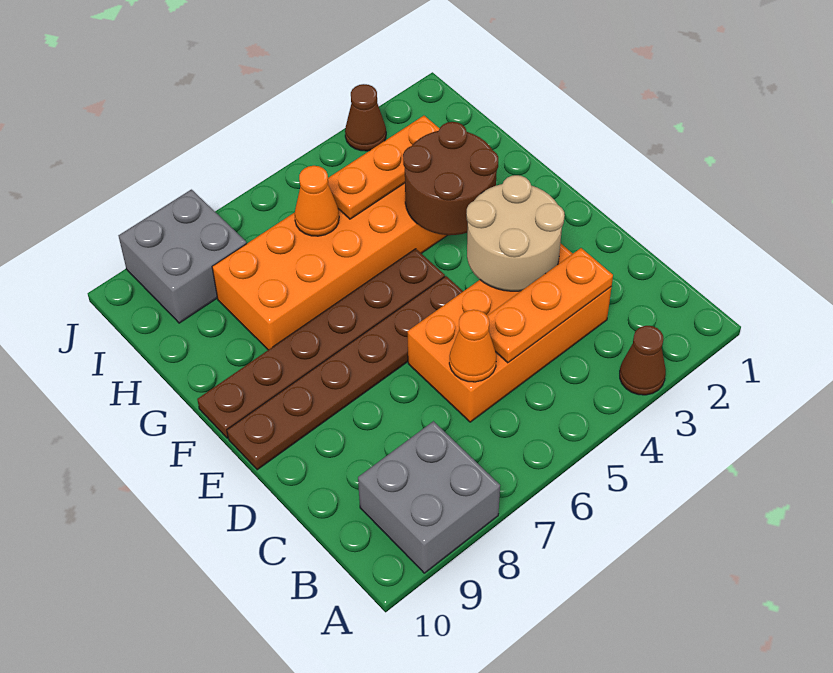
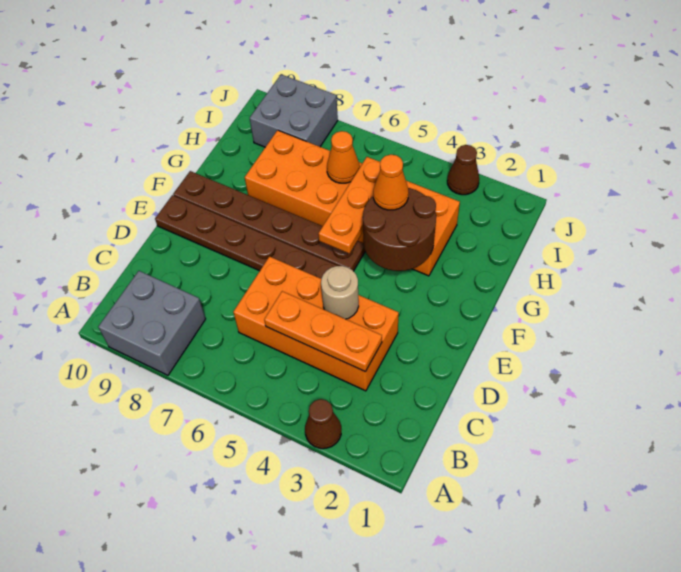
orange cone C6 level 2 -> orange cone G4 level 3
tan round brick D3:E4 level 2 -> tan round brick D4 level 2
orange plate H3:H5 level 2 -> orange plate F5:H5 level 2

